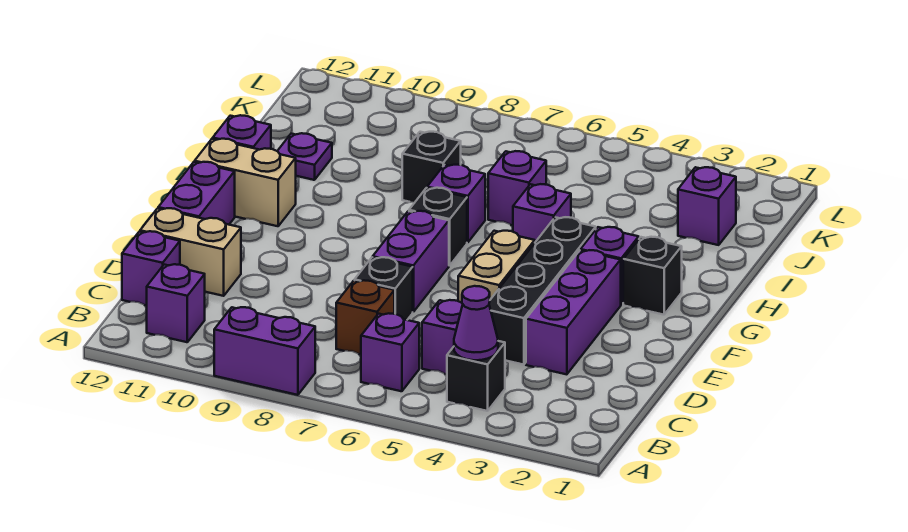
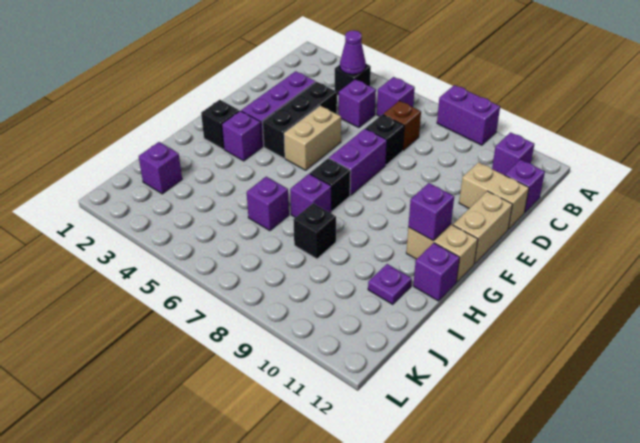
black brick D4:G4 level 1 -> black brick D4:F4 level 1
purple brick E12:F12 level 1 -> tan brick E12:F12 level 1
purple brick H5 level 1 -> purple brick G11 level 2

